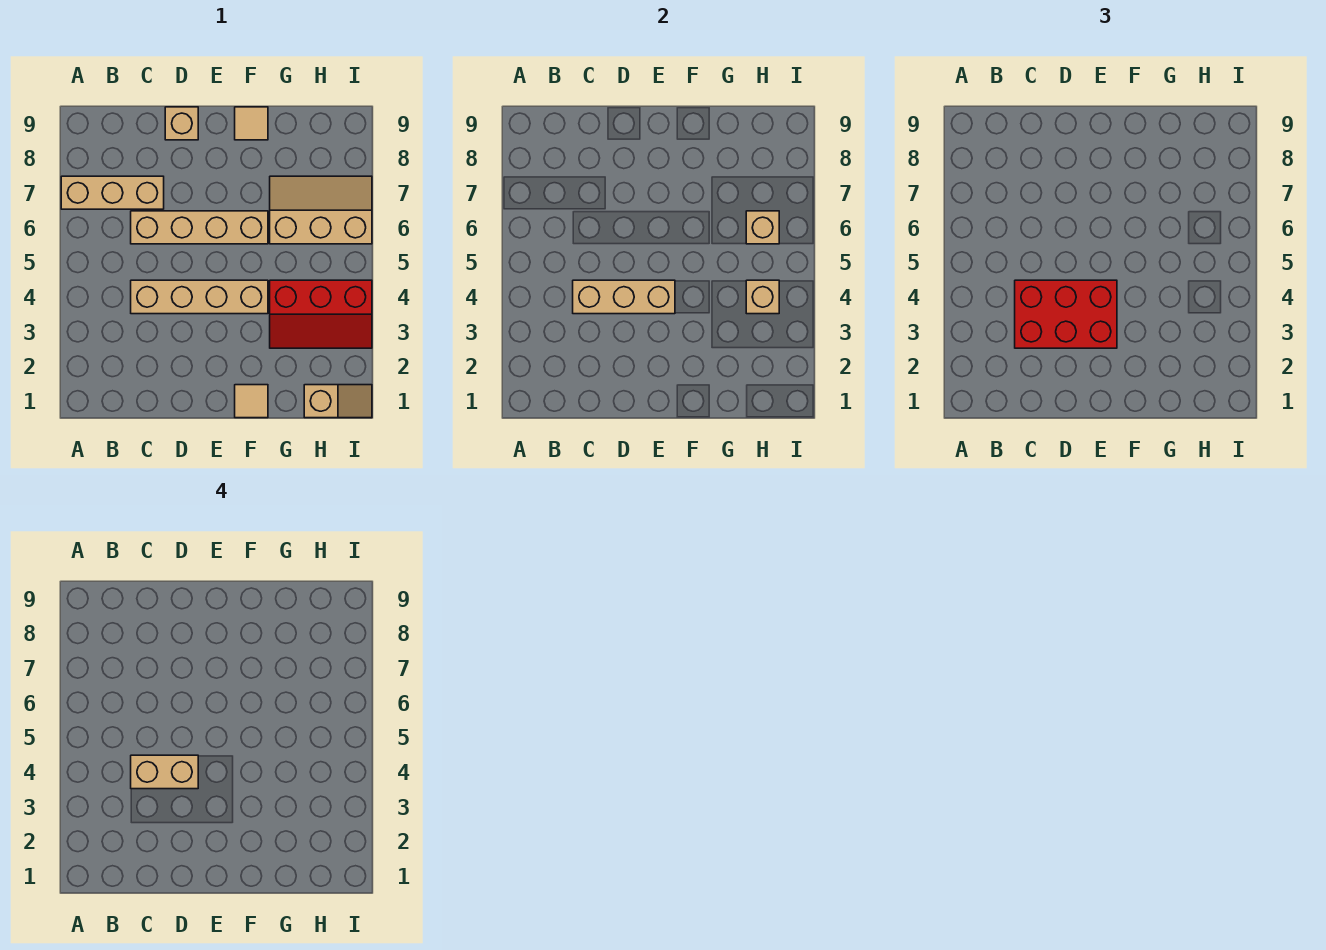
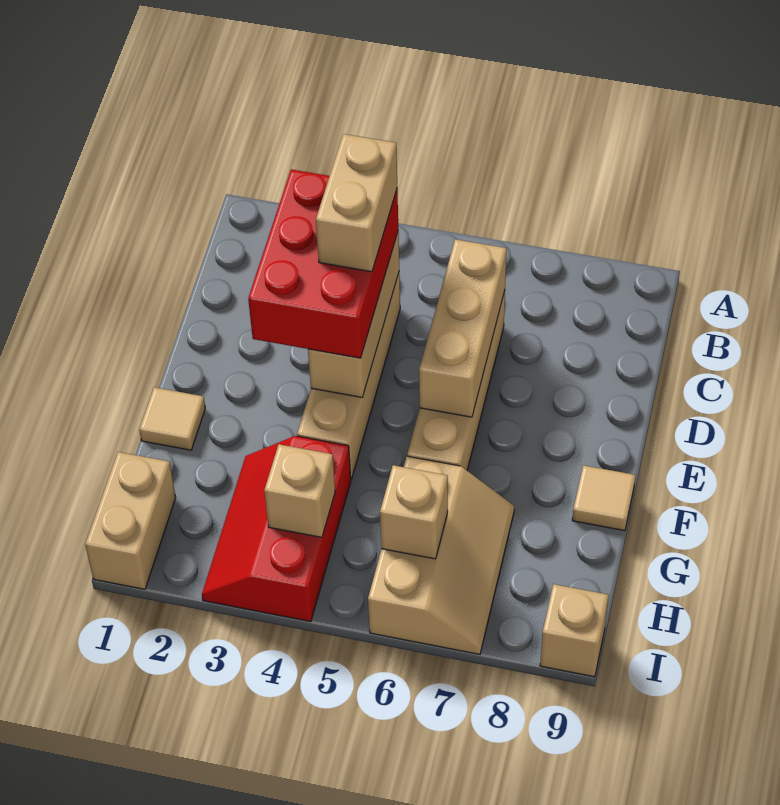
tan brick A7:C7 level 1 -> tan brick C6:E6 level 2
tan brick D9 level 1 -> tan brick I9 level 1
tan slope H1:I1 level 1 top H -> tan brick H1:I1 level 1

